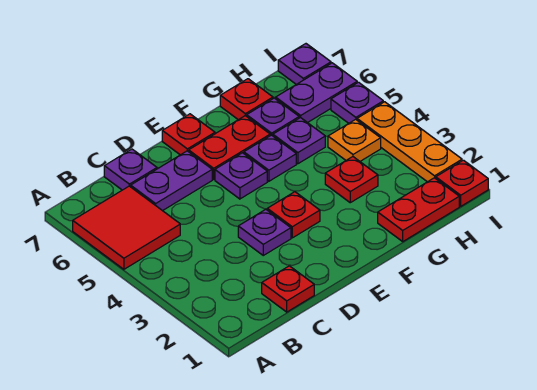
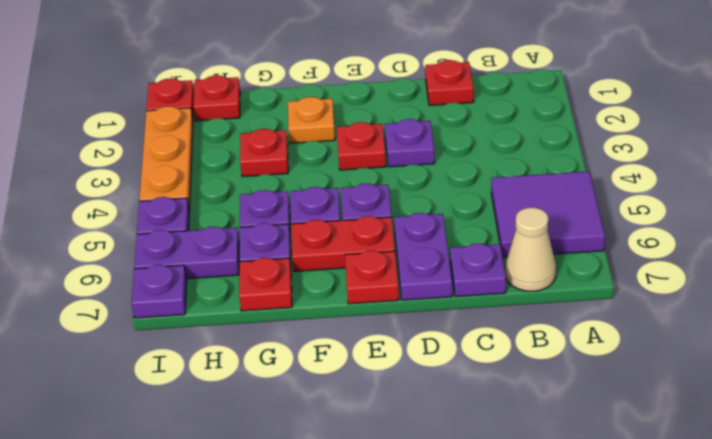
red tile A5:B6 level 1 -> purple tile A5:B6 level 1
none -> tan cone B7 level 1
purple plate C6:D6 level 1 -> purple plate D6:D7 level 1
red plate G1:H1 level 1 -> red plate H1 level 1
orange plate H4 level 1 -> orange plate F2 level 1

